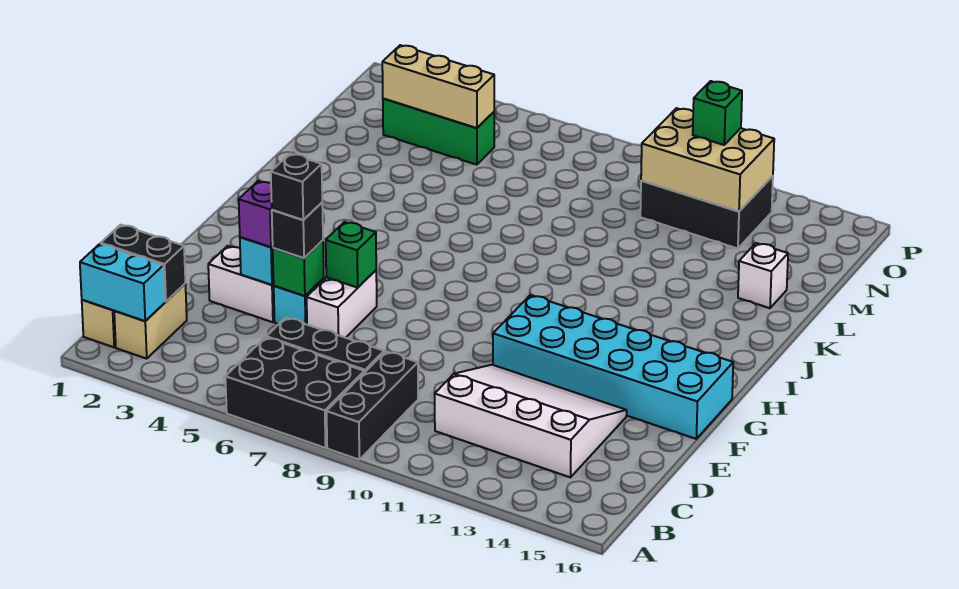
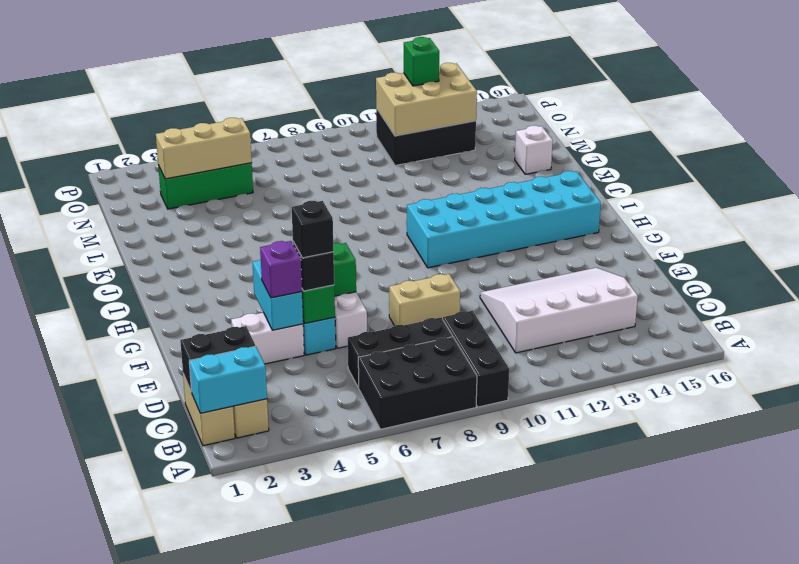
none -> tan brick E8:E9 level 1
cyan brick F11:G16 level 1 -> cyan brick H10:I15 level 1

